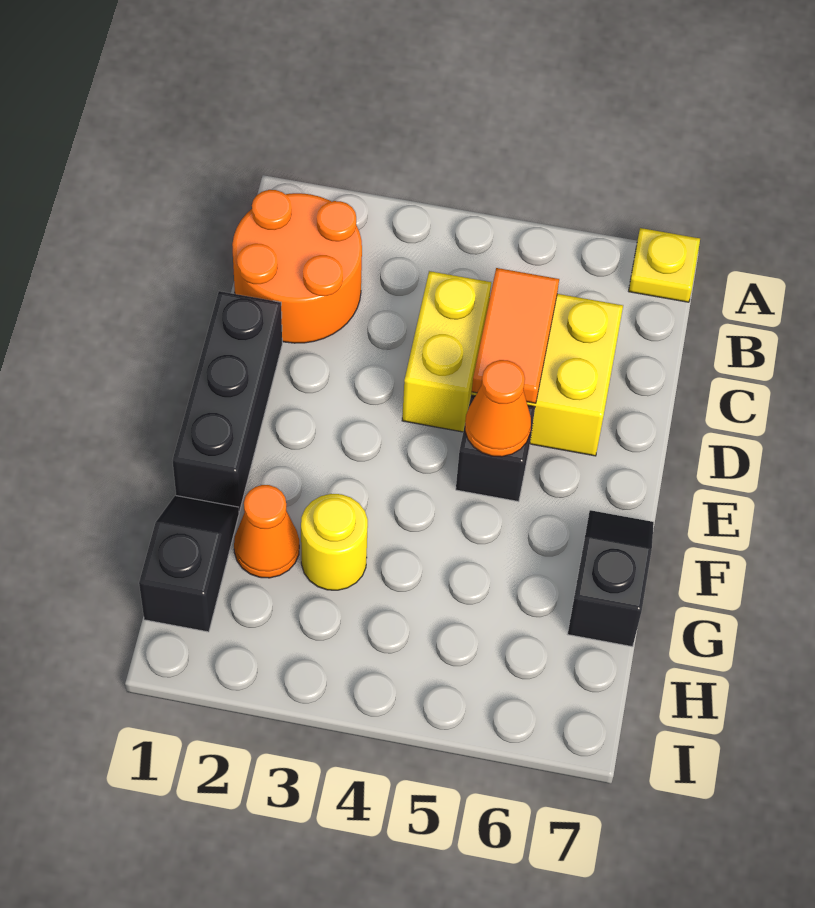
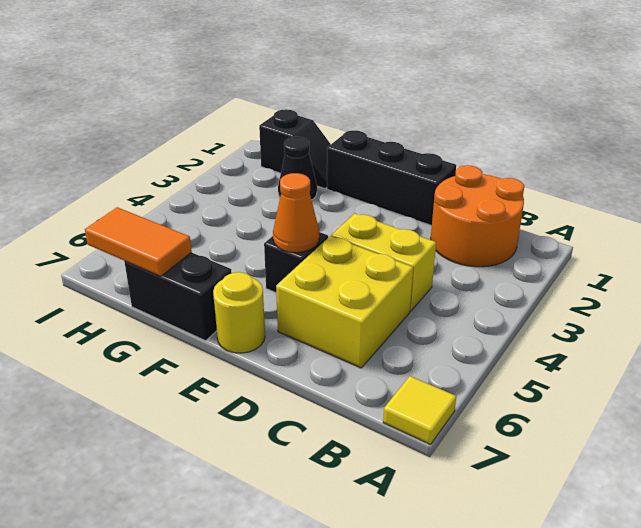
yellow plate A7 level 1 -> yellow tile A7 level 1
orange tile C5:D5 level 2 -> orange tile G7:H7 level 2
black slope F7:G7 level 1 top G -> black brick F7:G7 level 1
orange cone G2 level 1 -> black cone G2 level 1
yellow round brick G3 level 1 -> yellow round brick E7 level 1

